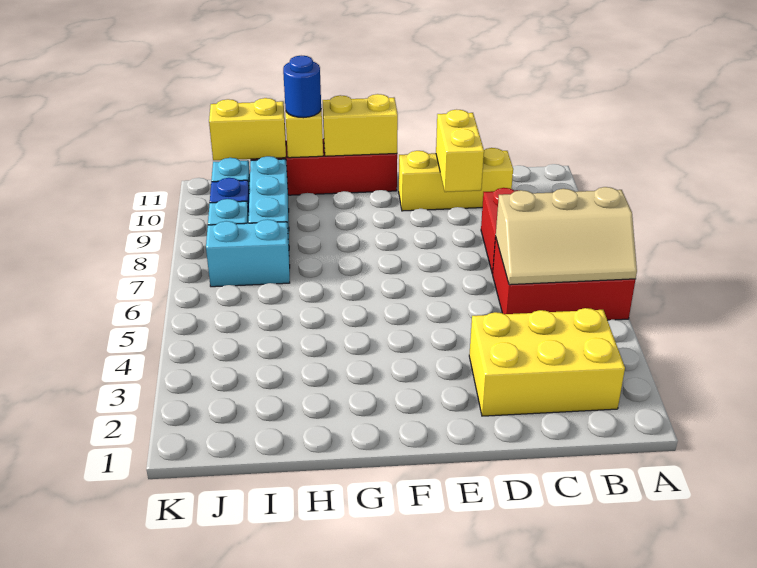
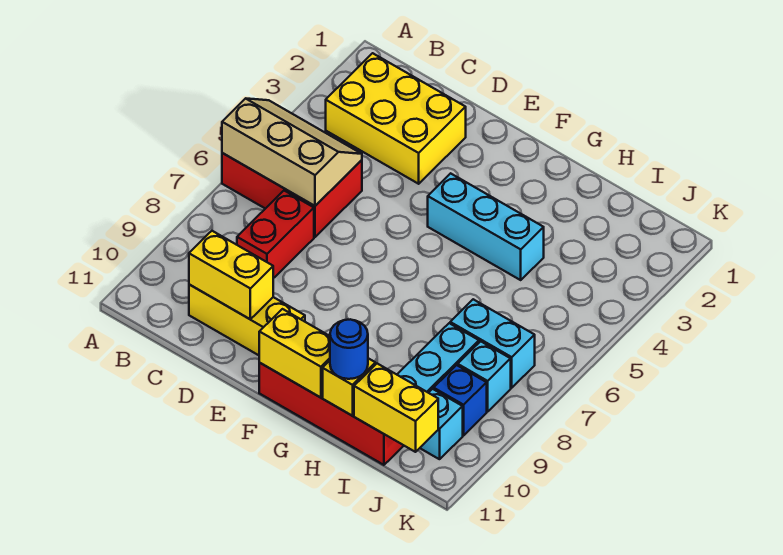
yellow brick D9:D10 level 2 -> yellow brick C10:D10 level 2
none -> cyan brick F4:H4 level 1

